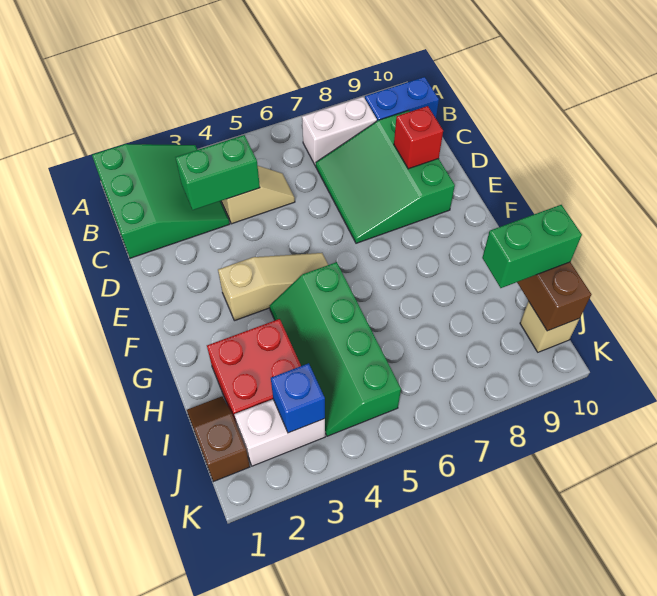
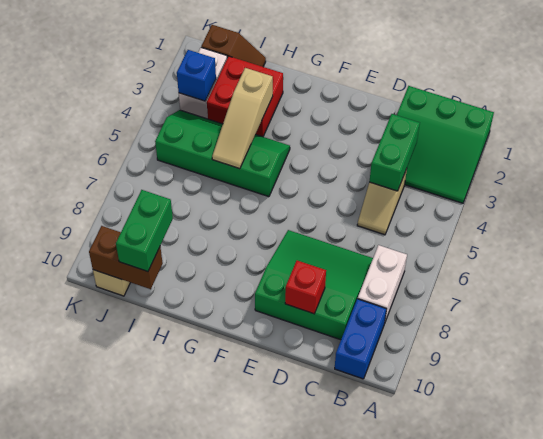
tan slope F3:F5 level 1 top 3 -> tan slope H3:H5 level 2 top 3

